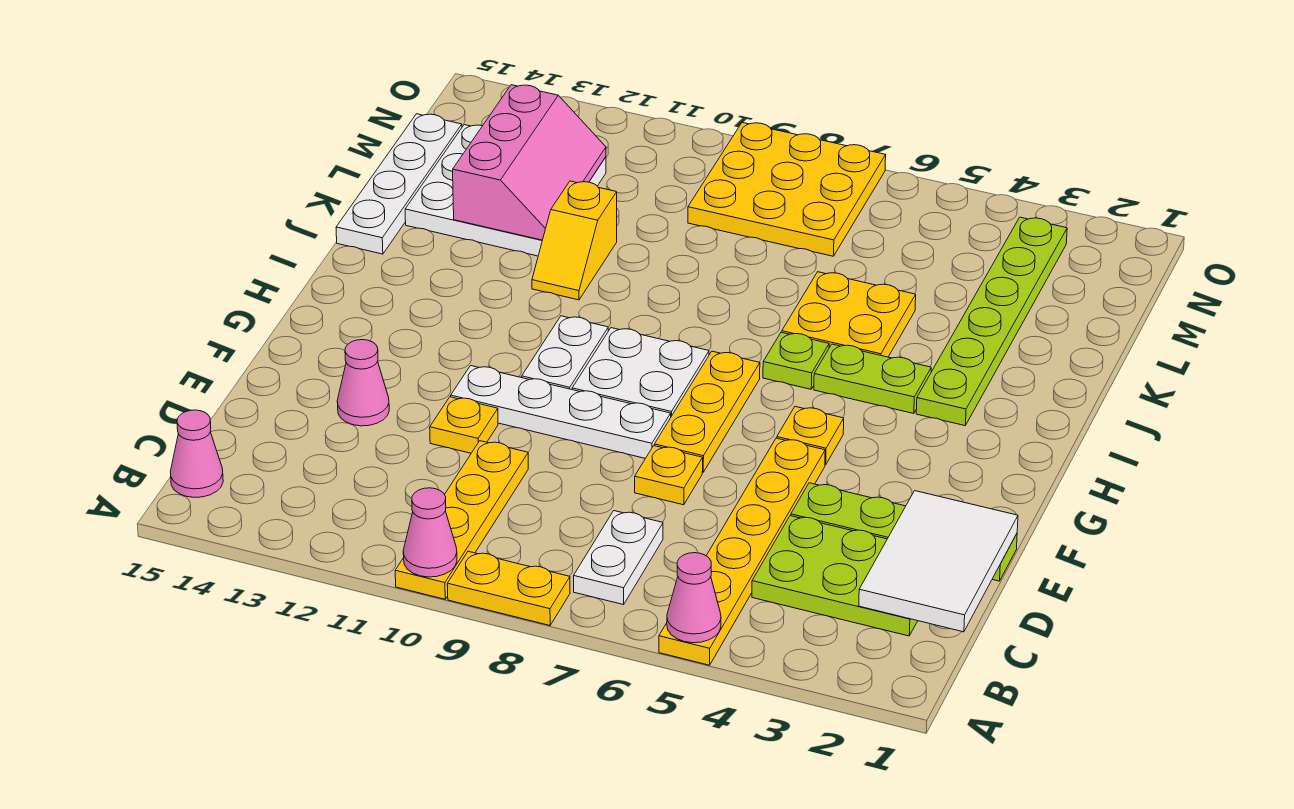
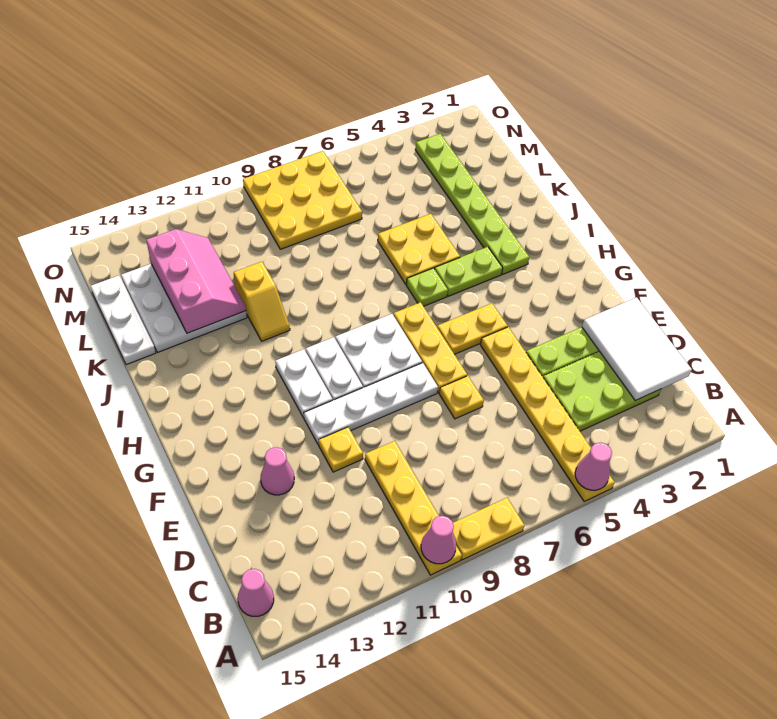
white plate B7:C7 level 1 -> white plate G11:H11 level 1
yellow plate G5 level 1 -> yellow plate G5:G6 level 1
white plate J15:M15 level 1 -> white plate K15:M15 level 1

